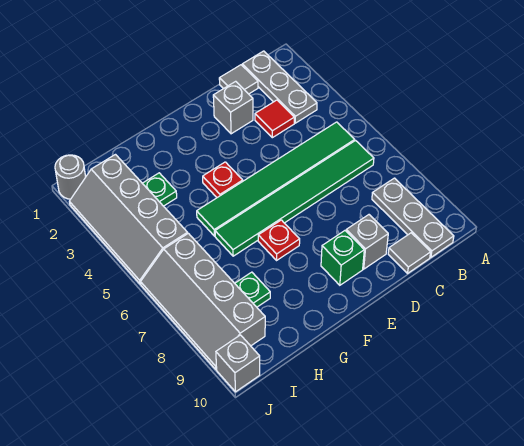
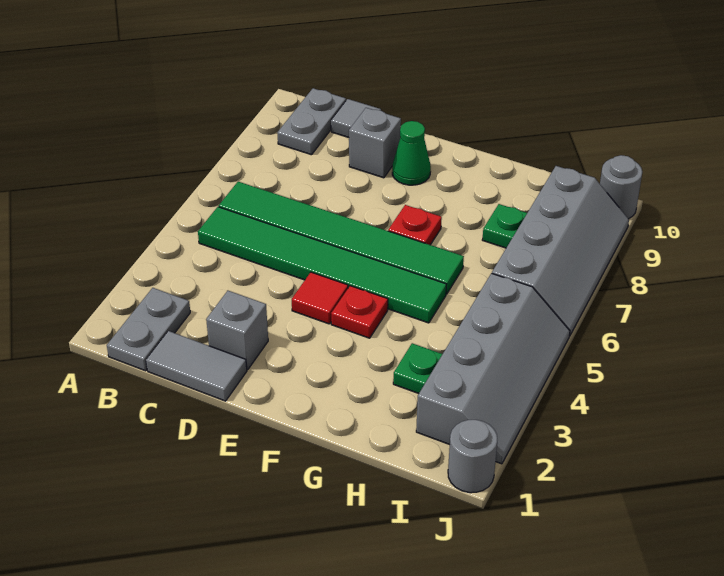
grey plate B1:B3 level 1 -> grey plate B1:B2 level 1
grey plate B8:B10 level 1 -> grey plate B9:B10 level 1
grey tile C1 level 1 -> grey tile C1:D1 level 1
red tile C3 level 1 -> red tile E4 level 1
green brick E9 level 1 -> green cone E9 level 1
grey brick J10 level 1 -> grey round brick J10 level 1

